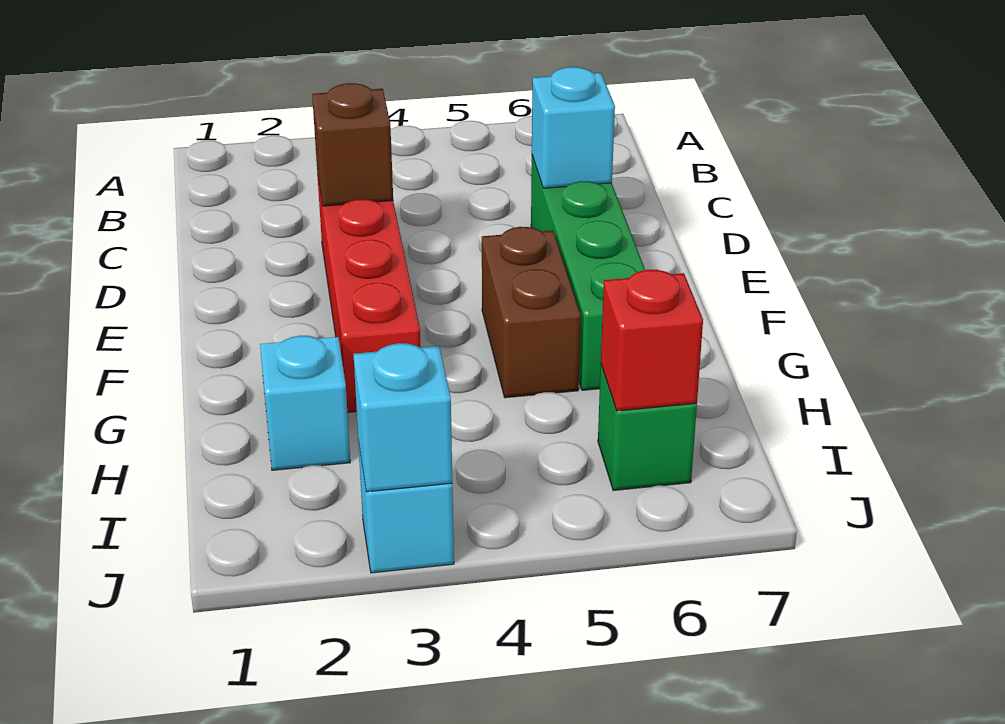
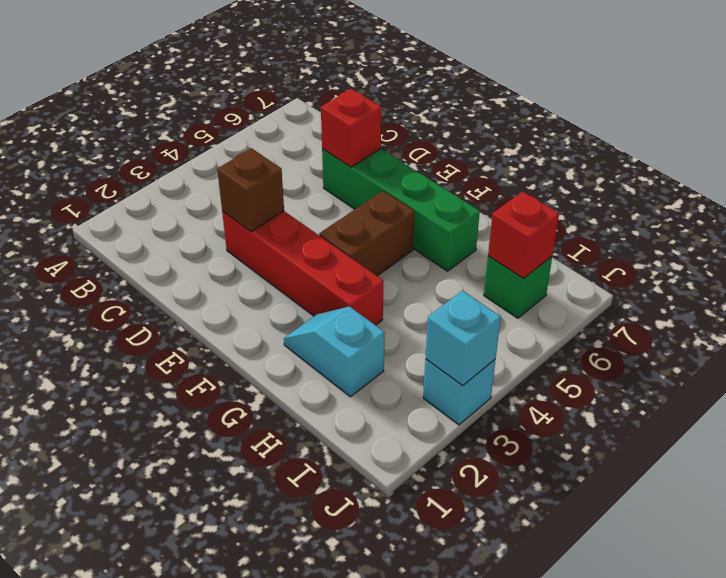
cyan brick D6 level 2 -> red brick D6 level 2
brown brick F5:G5 level 1 -> brown brick F4:F5 level 1

